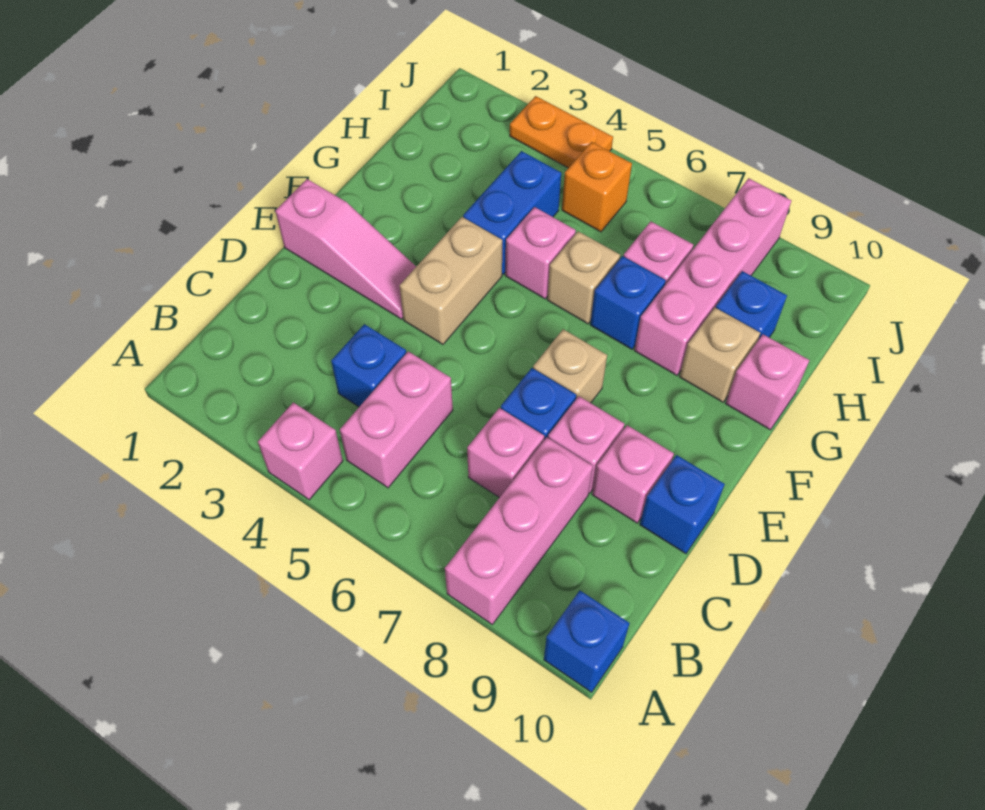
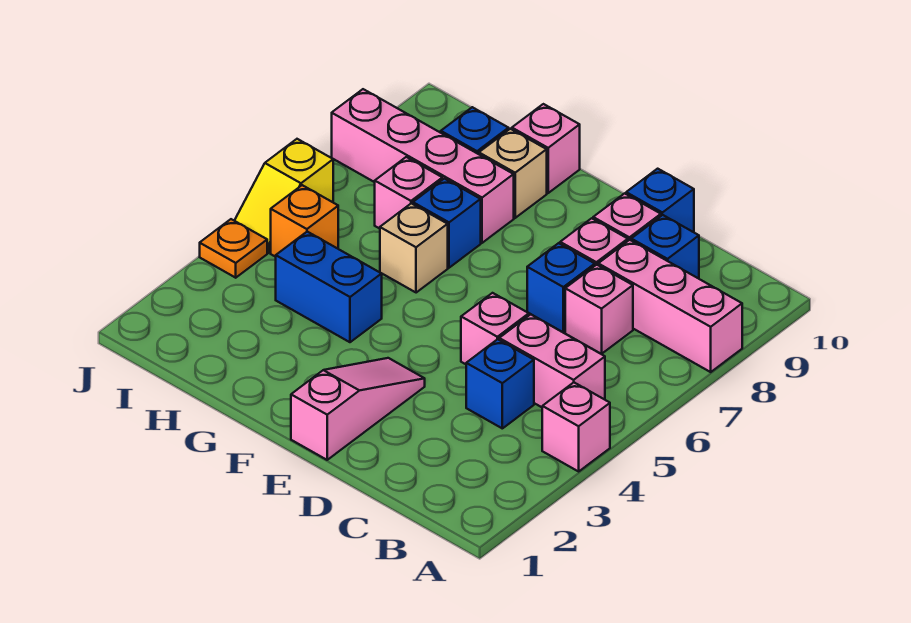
blue brick A10 level 1 -> blue brick C9 level 1
tan brick E4:F4 level 1 -> none
tan brick E7 level 1 -> none
pink brick G5 level 1 -> pink brick D5 level 1
orange plate J3:J4 level 1 -> orange plate J4 level 1
none -> yellow slope J5:J6 level 1 top 6

